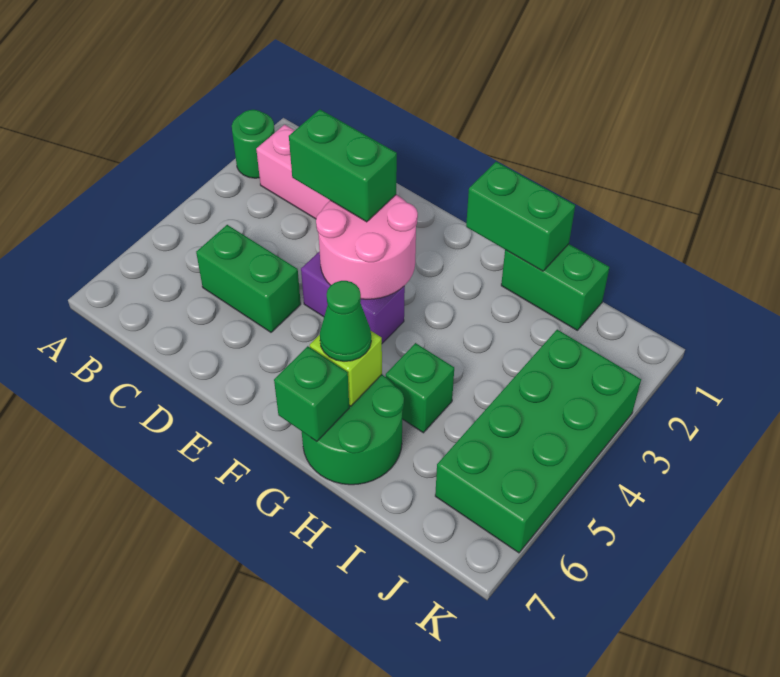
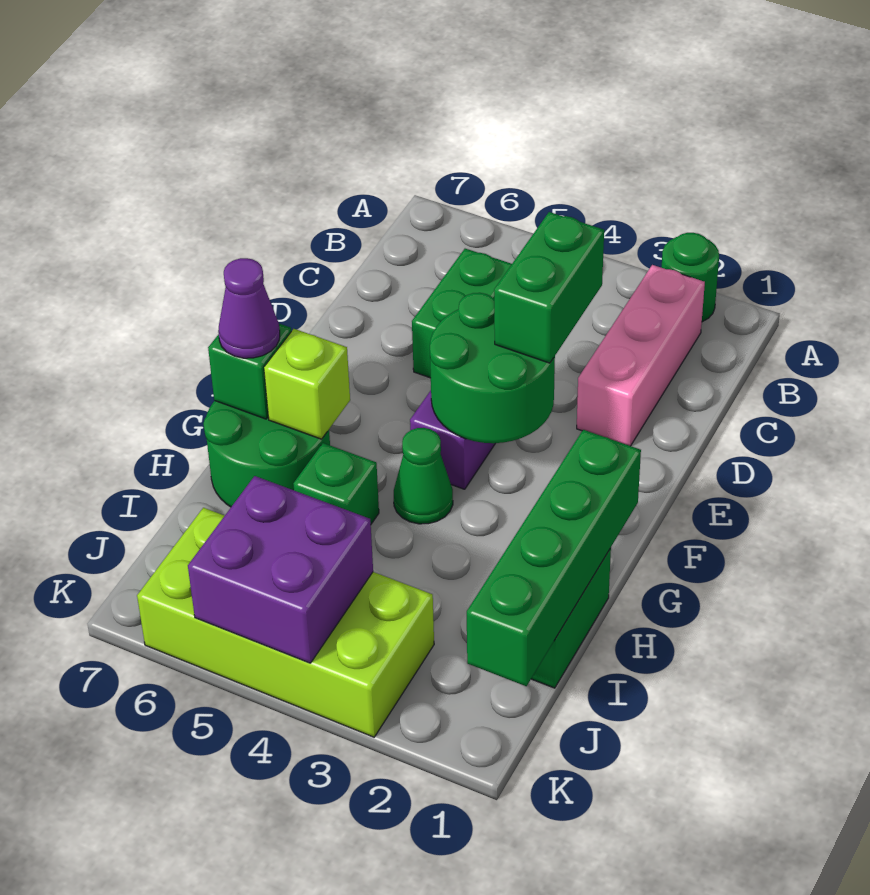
pink round brick E3:F4 level 2 -> green round brick E3:F4 level 2
green brick G1:H1 level 2 -> green brick G1:J1 level 2
green cone G6 level 3 -> green cone G4 level 1
none -> purple cone G7 level 3
green brick J3:K6 level 1 -> lime brick J3:K6 level 1
none -> purple brick J4:K5 level 2

